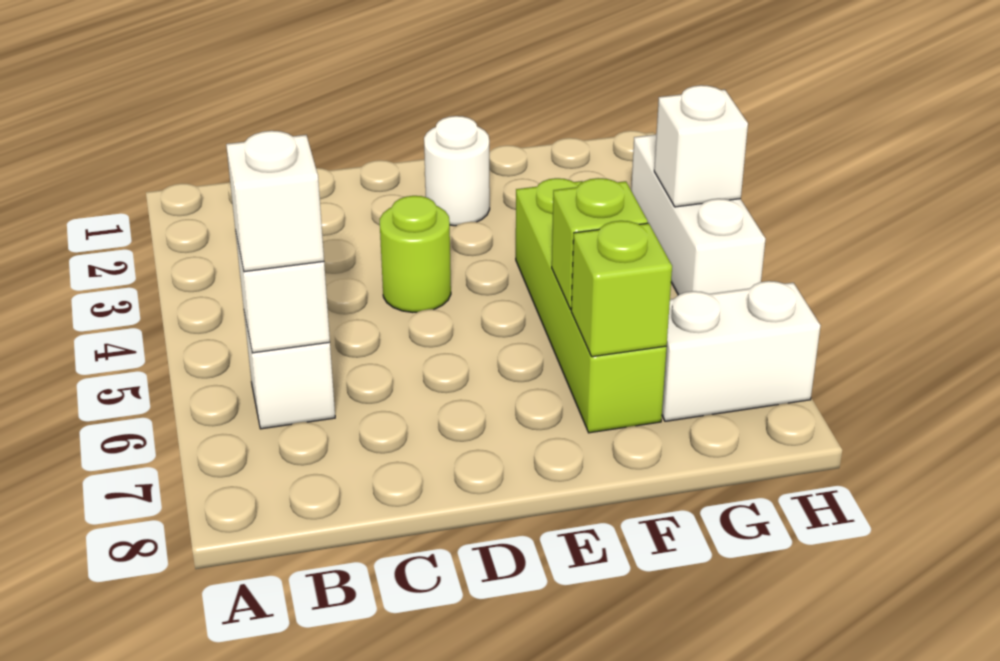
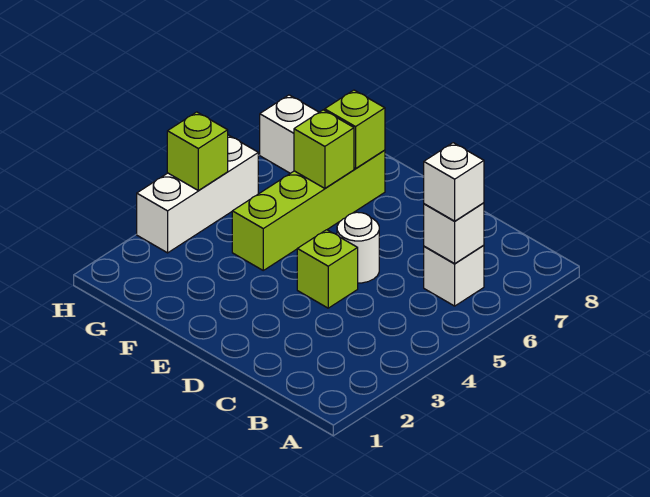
lime round brick D4 level 1 -> lime brick D4 level 1
white round brick E2 level 1 -> white round brick D5 level 1
white brick H4 level 2 -> lime brick H4 level 2

